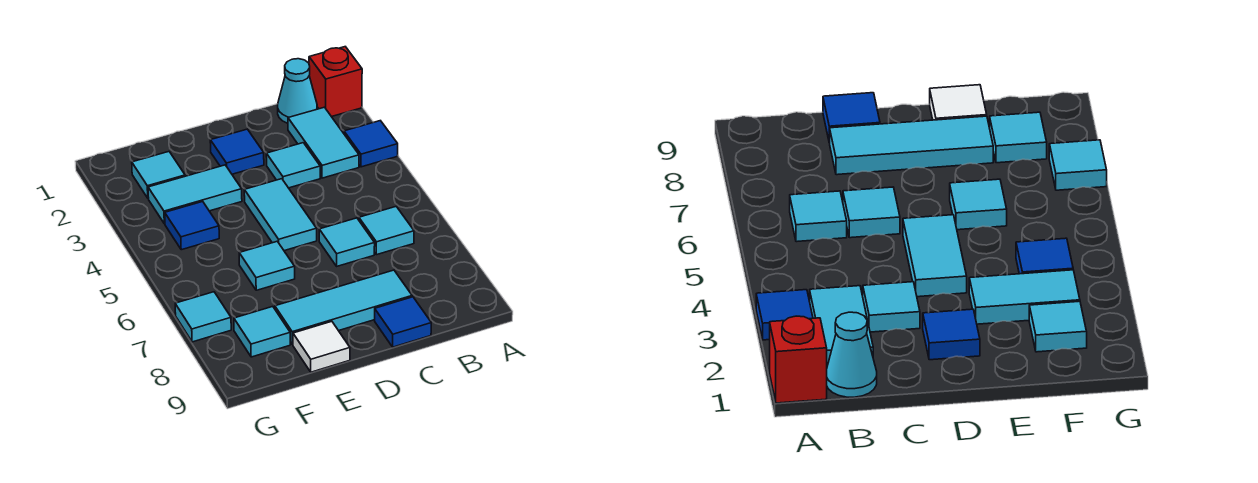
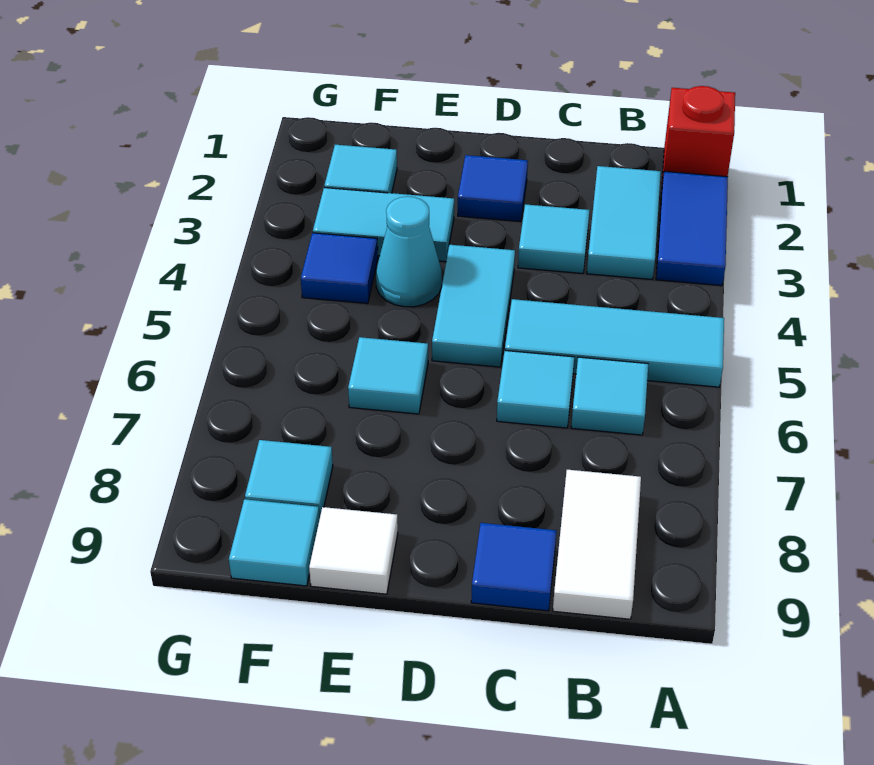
blue tile A3 level 1 -> blue tile A2:A3 level 1
cyan cone B1 level 1 -> cyan cone E4 level 1
none -> white tile B8:B9 level 1
cyan tile C8:E8 level 1 -> cyan tile A5:C5 level 1
cyan tile G7 level 1 -> cyan tile F9 level 1

